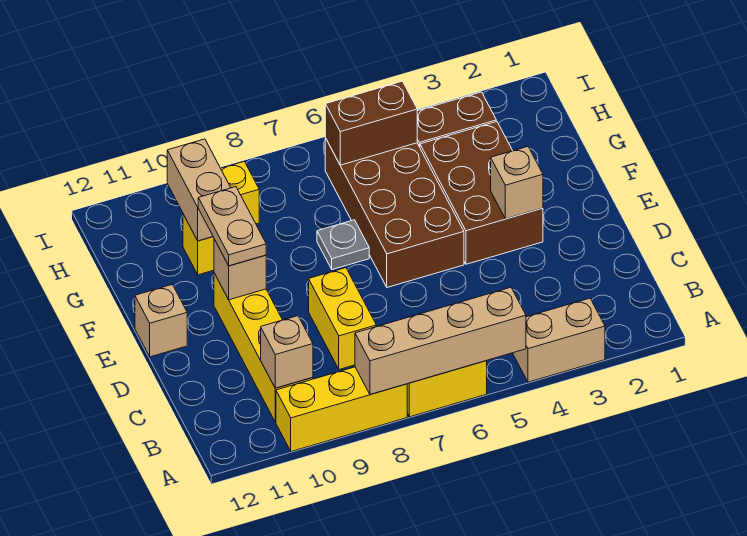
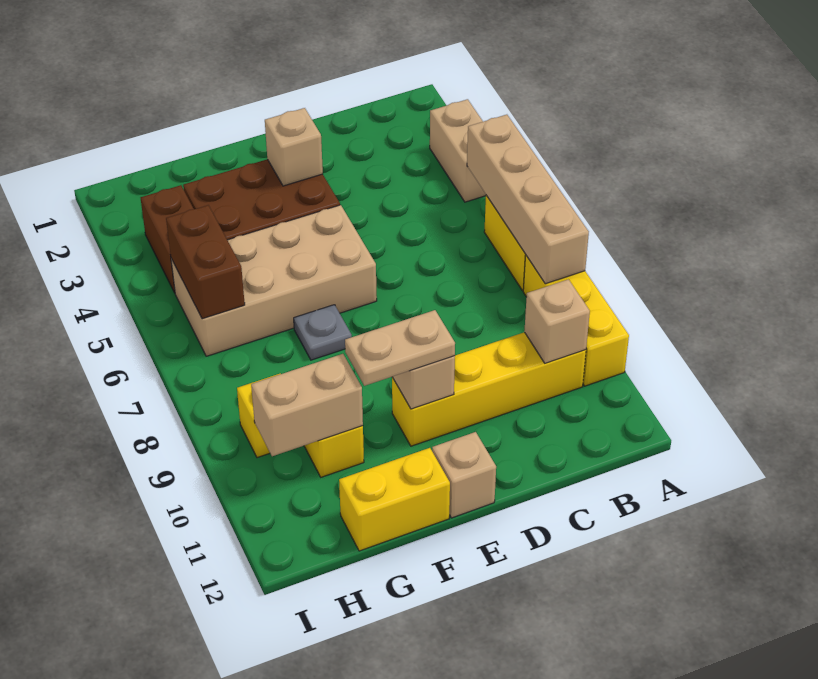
yellow brick C8:D8 level 1 -> yellow brick F12:G12 level 1
brown brick E5:H6 level 1 -> tan brick E5:H6 level 1

